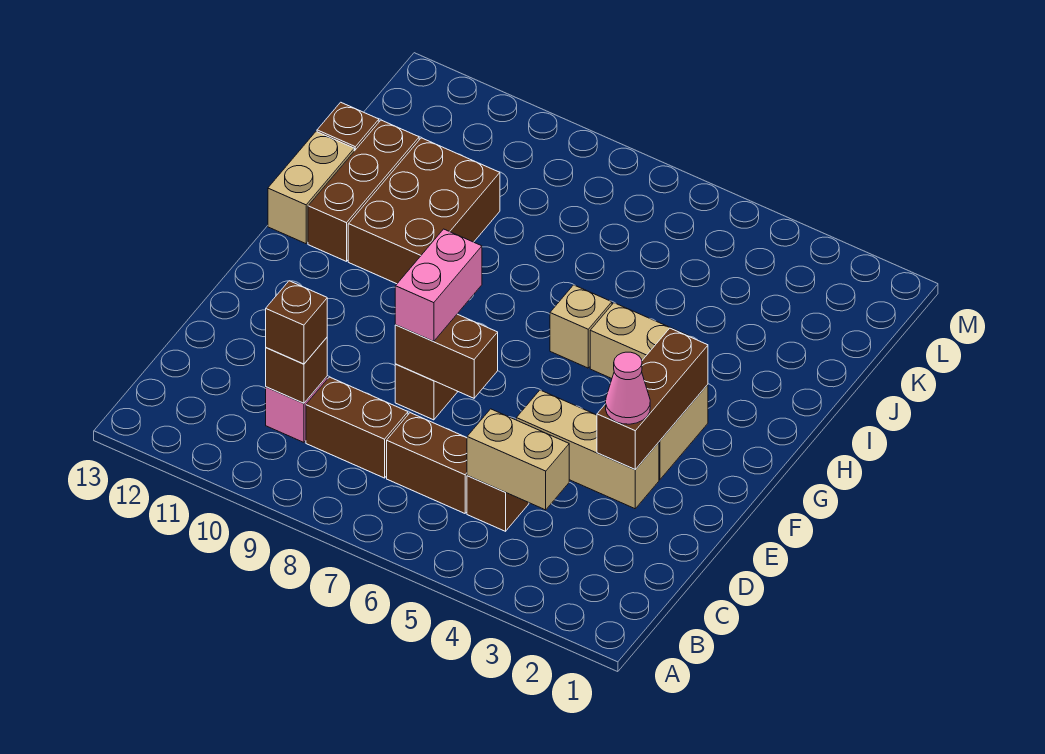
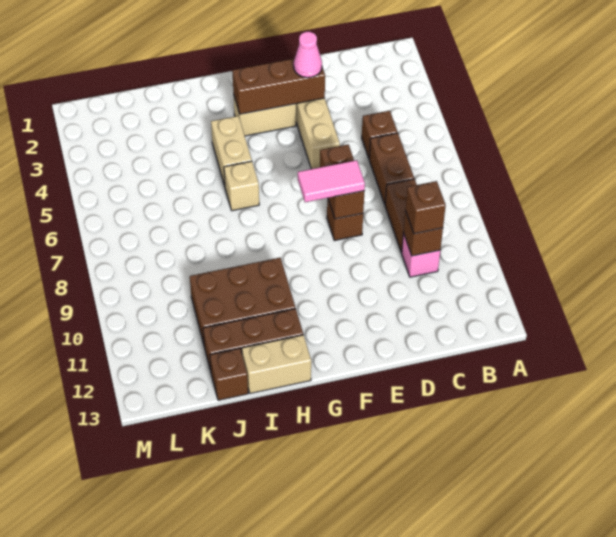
tan brick C4:C5 level 2 -> none
pink brick E8:F8 level 3 -> pink tile E8:F8 level 3

